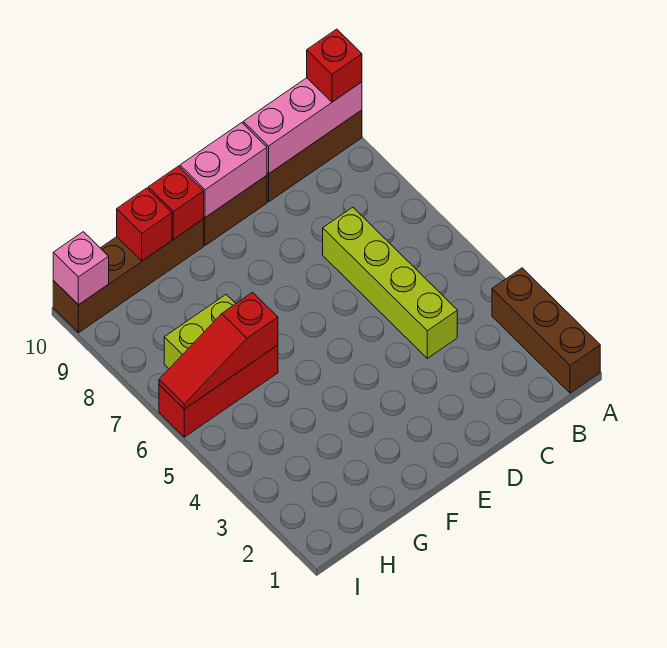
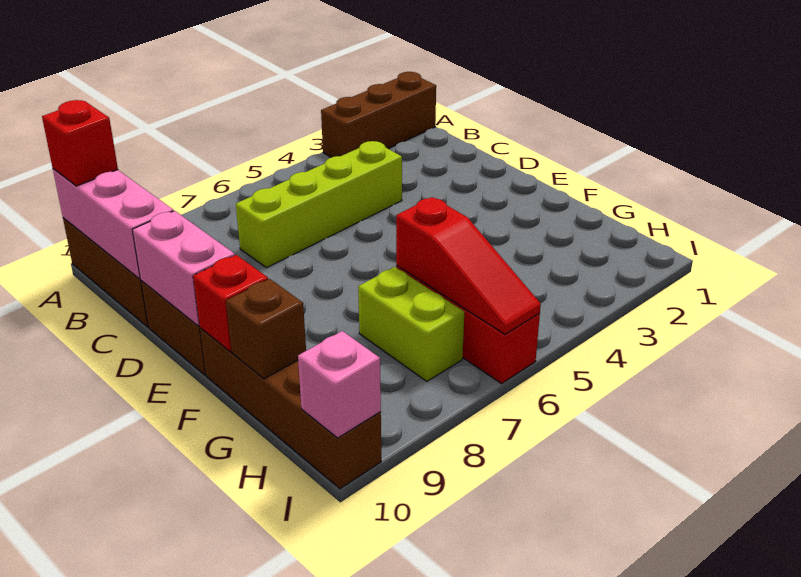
red brick G10 level 2 -> brown brick G10 level 2

